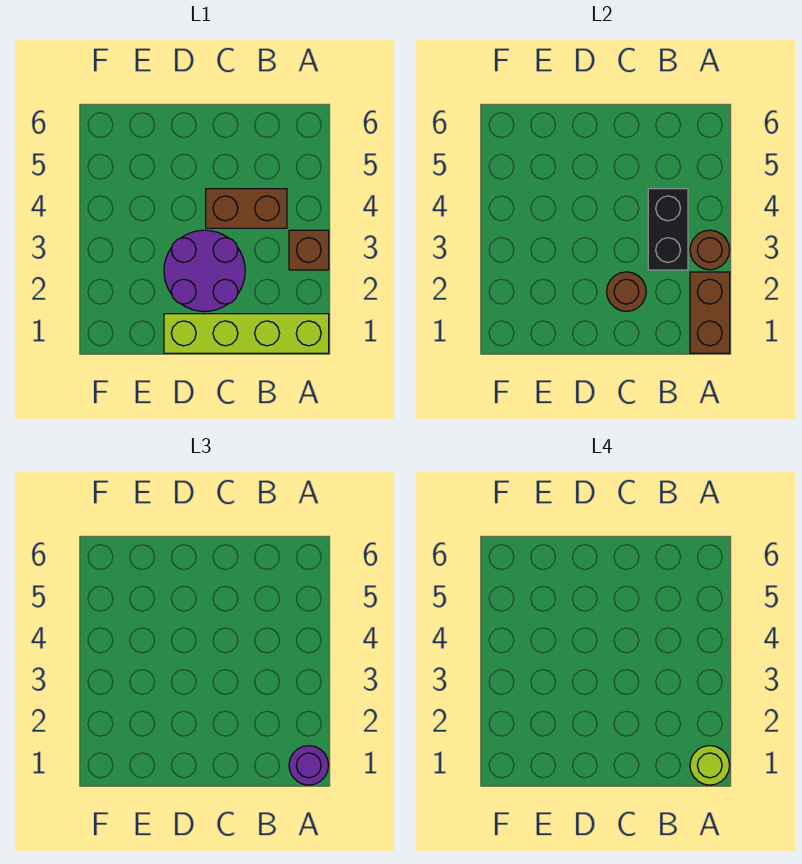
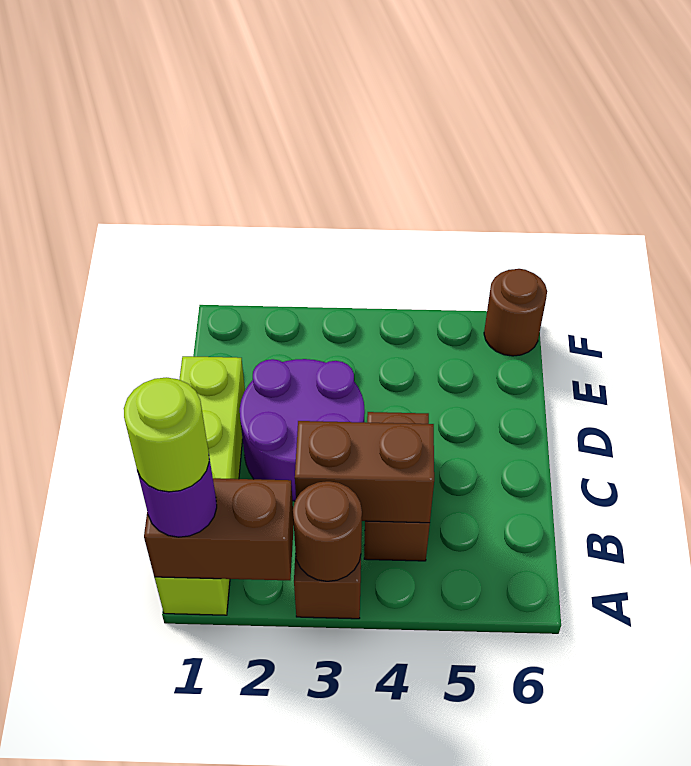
black brick B3:B4 level 2 -> brown brick B3:B4 level 2
brown round brick C2 level 2 -> brown round brick F6 level 1

